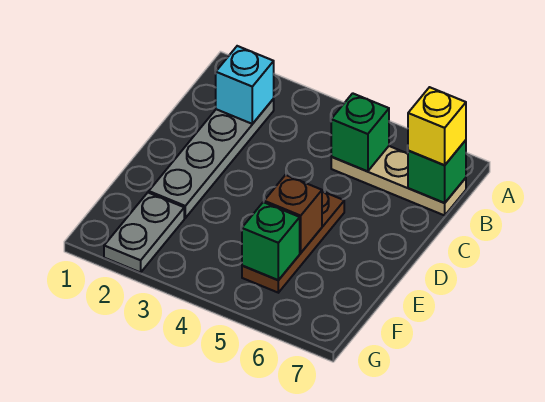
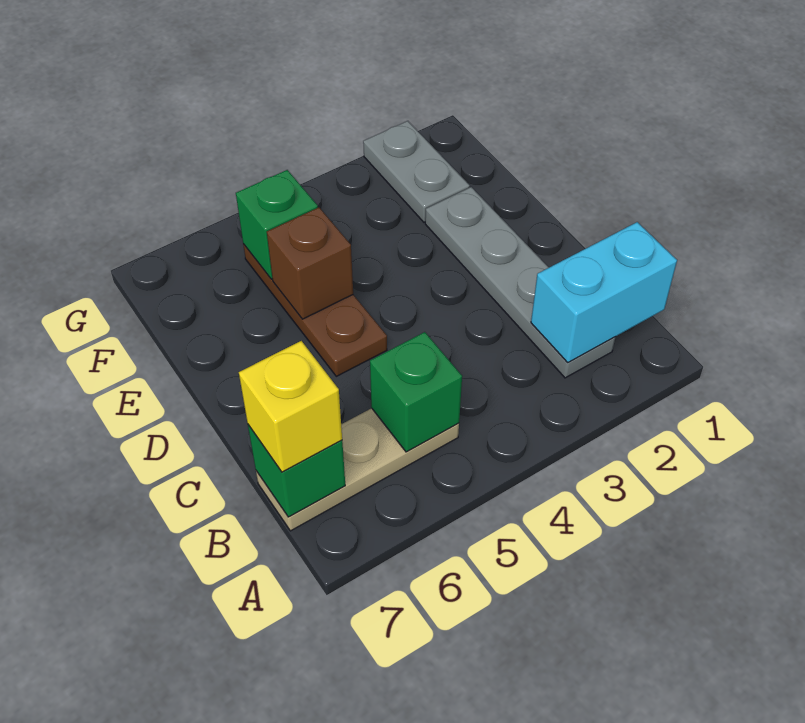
cyan brick B2 level 2 -> cyan brick B1:B2 level 2

